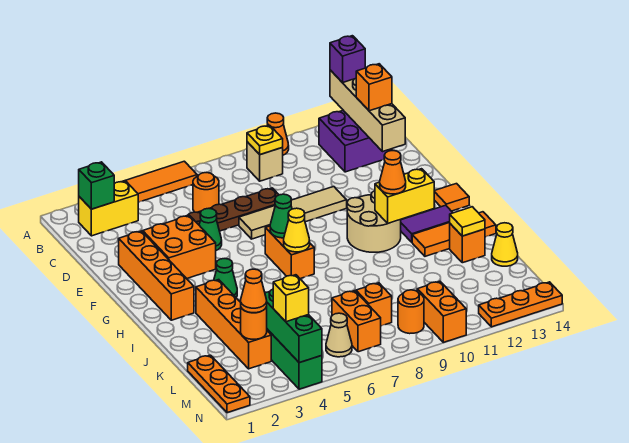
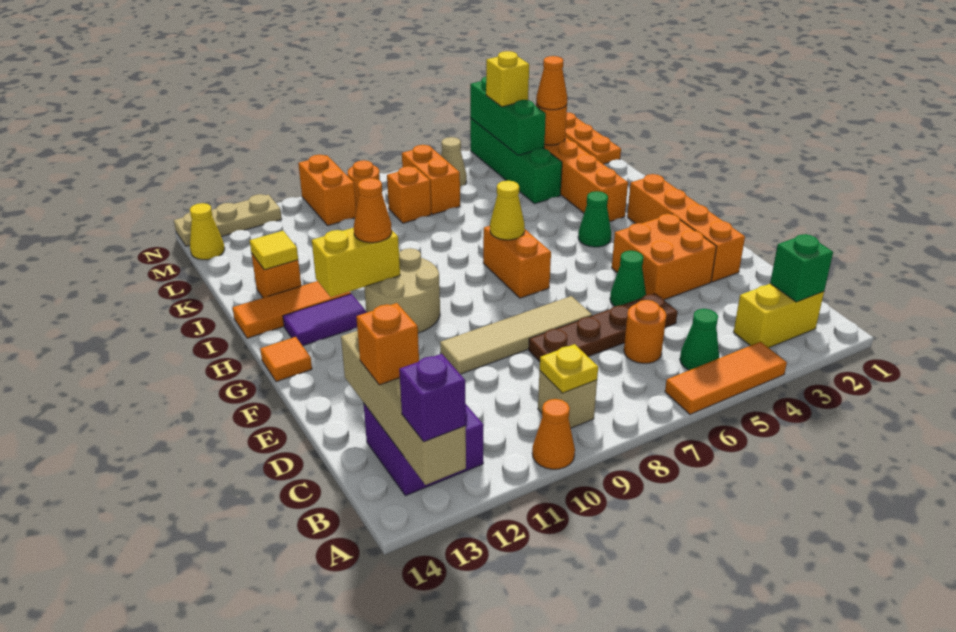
green cone G7 level 2 -> green cone B5 level 1
yellow cone K14 level 1 -> yellow cone M14 level 1
orange plate N12:N14 level 1 -> tan plate N12:N14 level 1

